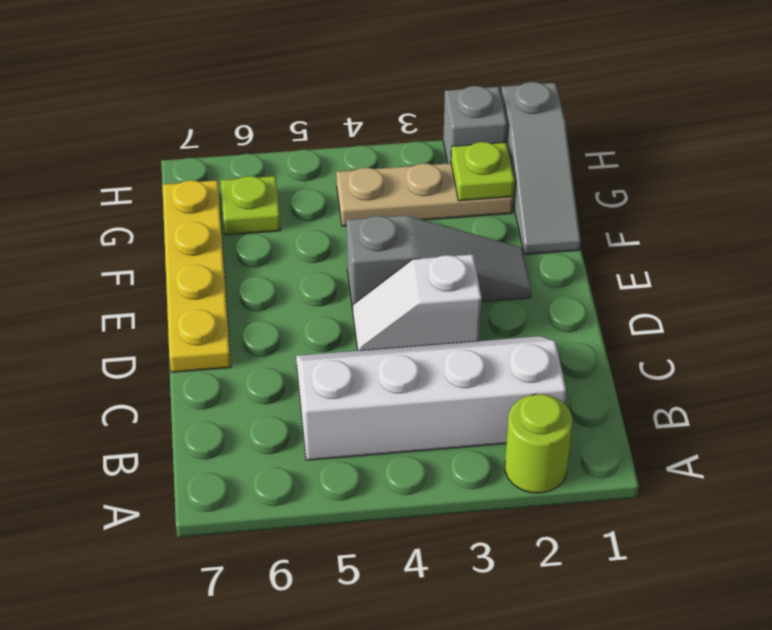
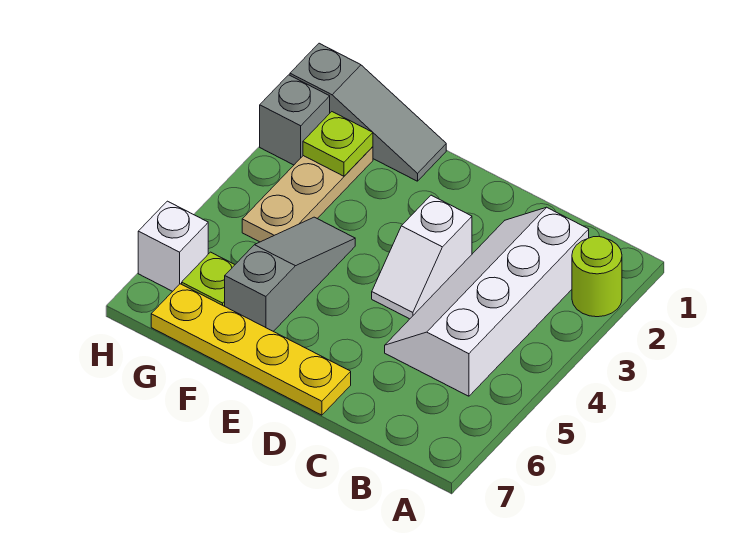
grey slope E2:E4 level 1 top 4 -> grey slope F4:F6 level 1 top 6
none -> white brick H6 level 1

